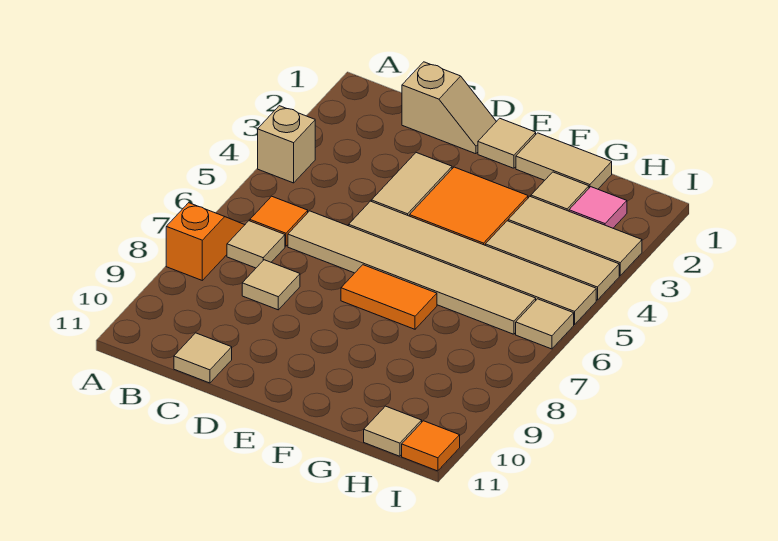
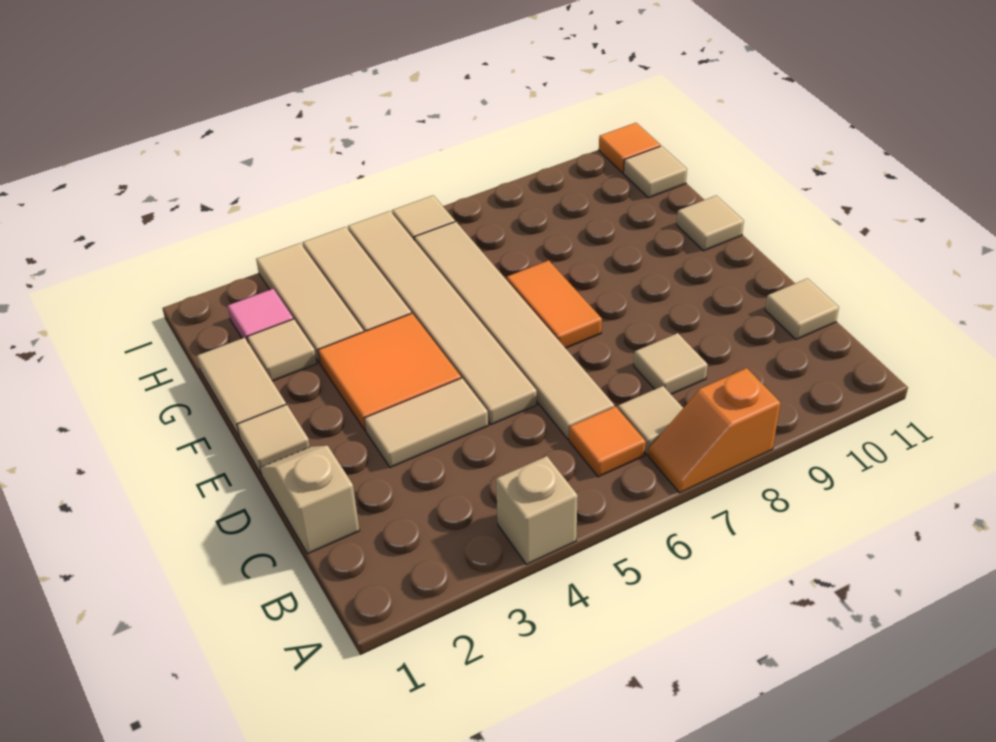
none -> tan tile F11 level 1

